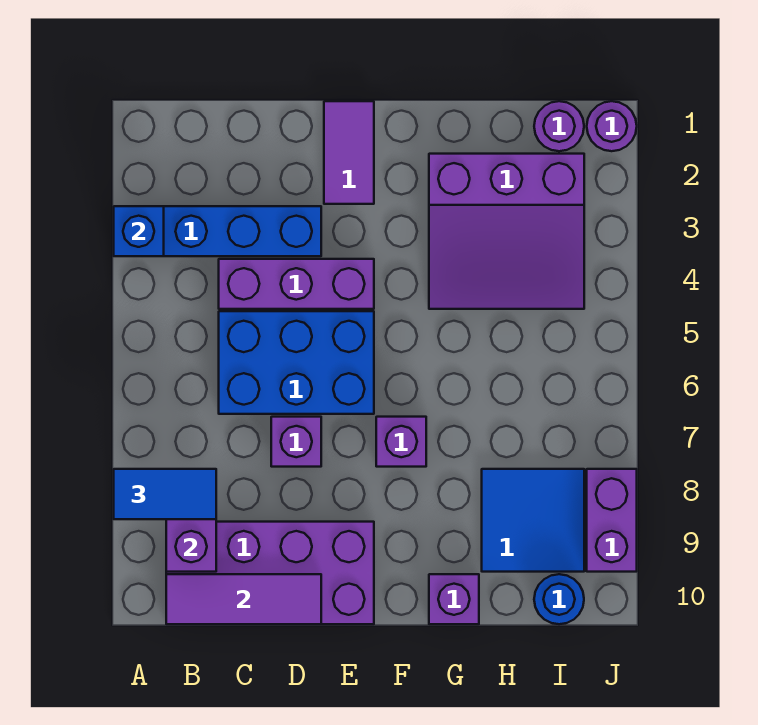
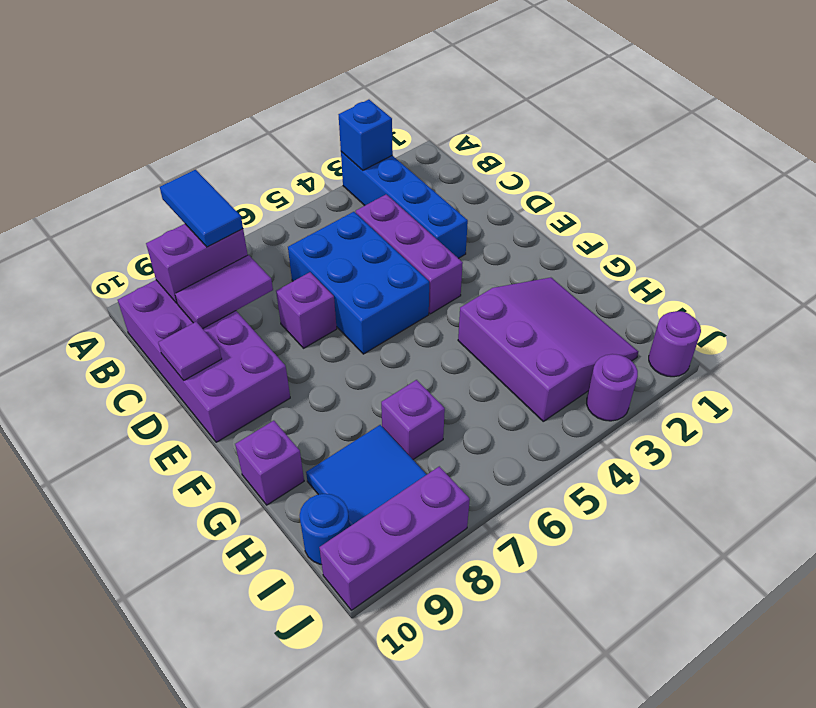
purple tile B10:D10 level 2 -> purple tile D10 level 2
purple tile E1:E2 level 1 -> purple tile C8:C9 level 2
purple brick F7 level 1 -> purple brick H7 level 1
purple slope G2:I4 level 1 top 2 -> purple slope G2:I4 level 1 top 4
purple round brick I1 level 1 -> purple round brick J3 level 1
purple brick J8:J9 level 1 -> purple brick J8:J10 level 1

